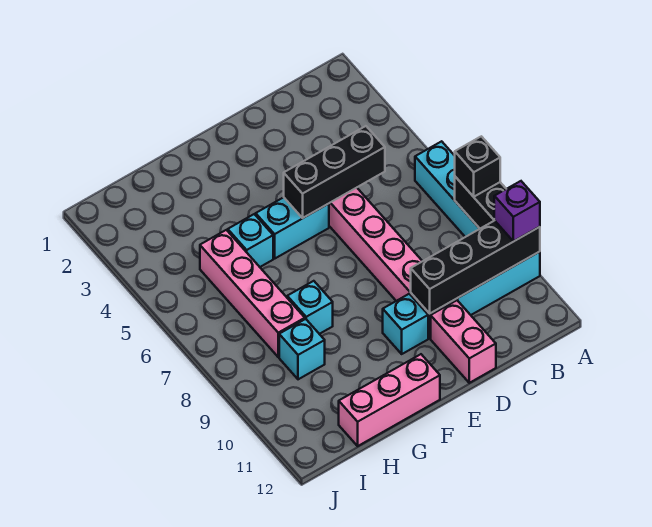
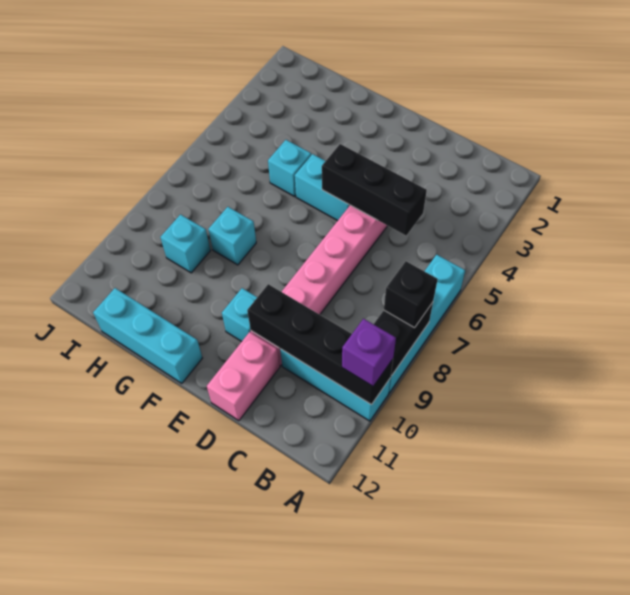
pink brick F12:H12 level 1 -> cyan brick F12:H12 level 1
pink brick H5:H8 level 1 -> none

